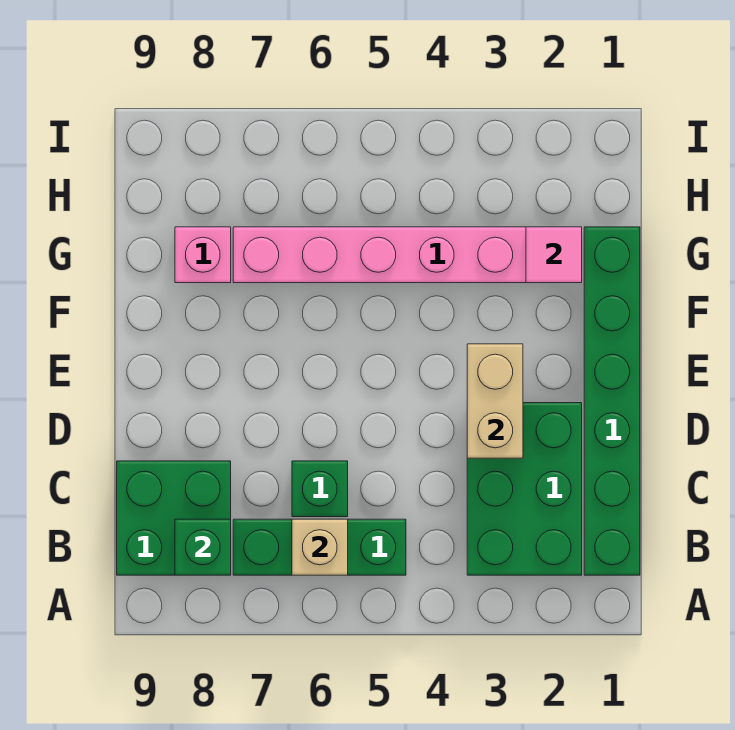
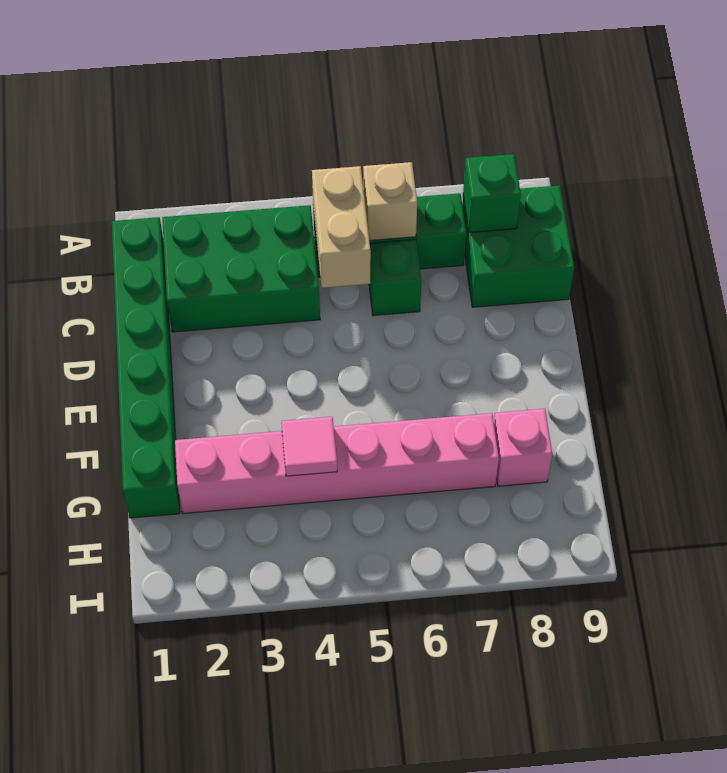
green brick B2:D3 level 1 -> green brick B2:C4 level 1
tan brick D3:E3 level 2 -> tan brick B5:C5 level 2
pink tile G2 level 2 -> pink tile G4 level 2

